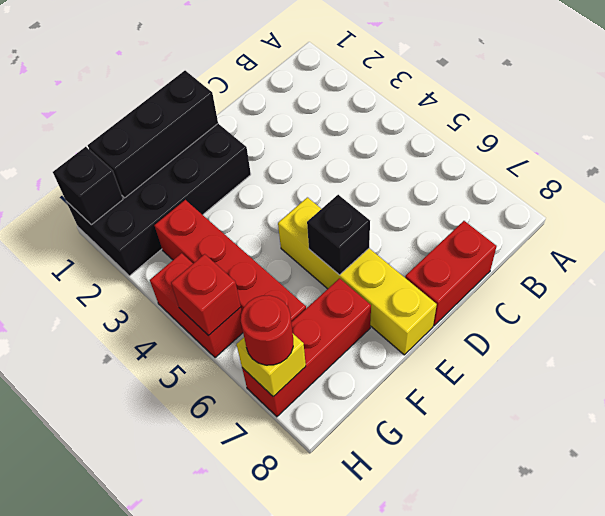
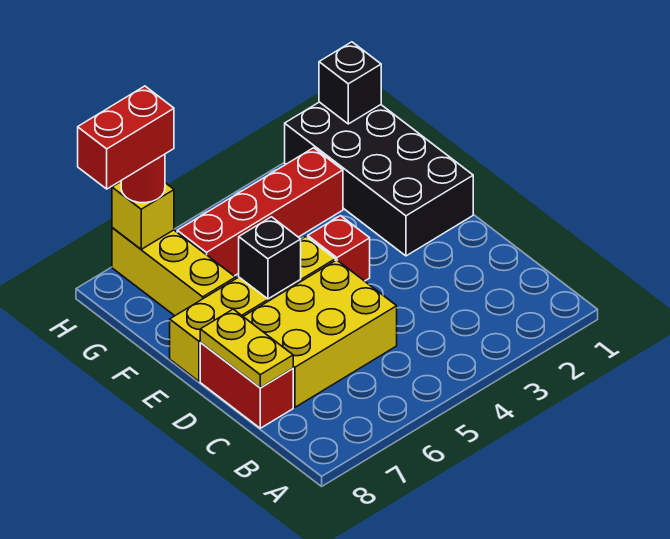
none -> yellow brick C5:D7 level 1
none -> yellow plate C8:D8 level 2
black brick E1:G1 level 2 -> none
red brick F7:H7 level 1 -> yellow brick F7:H7 level 1
red brick H4:H5 level 1 -> red brick H7:H8 level 4
red brick H5 level 2 -> red brick E4 level 1

